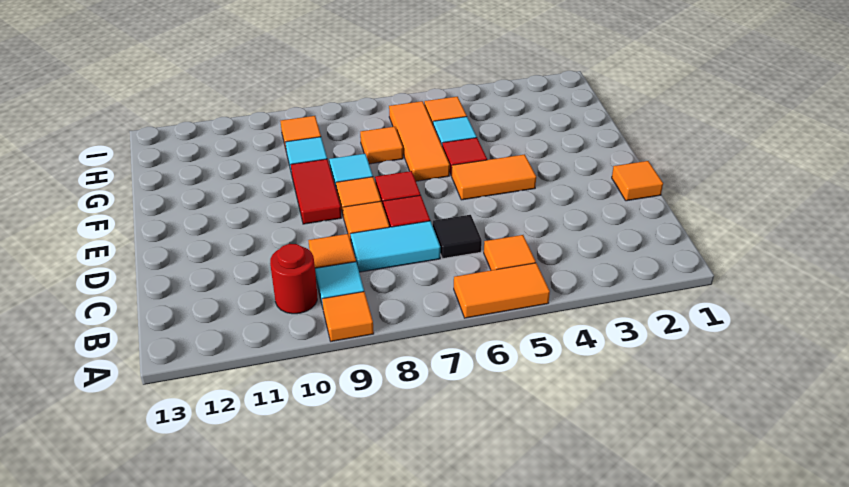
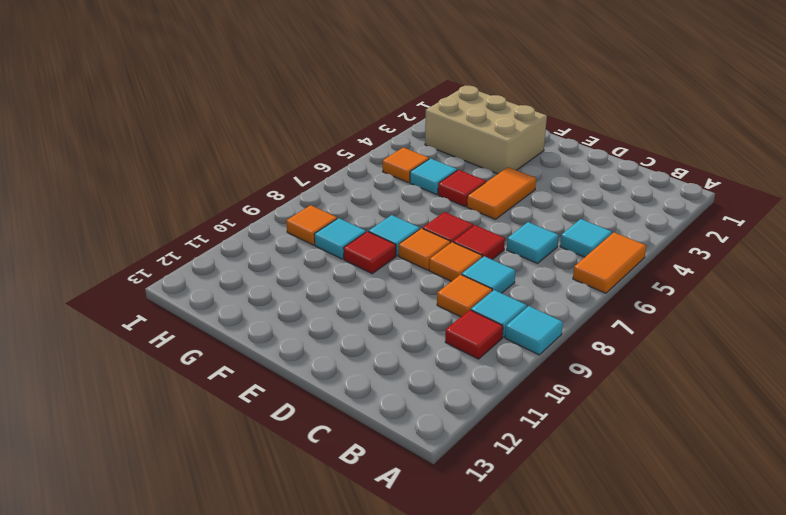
orange tile A9 level 1 -> cyan tile A9 level 1
orange tile B5 level 1 -> cyan tile B5 level 1
red round brick B10 level 1 -> red tile B10 level 1
black tile C6 level 1 -> cyan tile C6 level 1
cyan tile C7:C8 level 1 -> cyan tile C8 level 1
orange tile D1 level 1 -> none
red tile E9:F9 level 1 -> red tile F9 level 1
none -> tan brick F2:H3 level 1
orange tile F6:H6 level 1 -> none
orange tile G7 level 1 -> none

